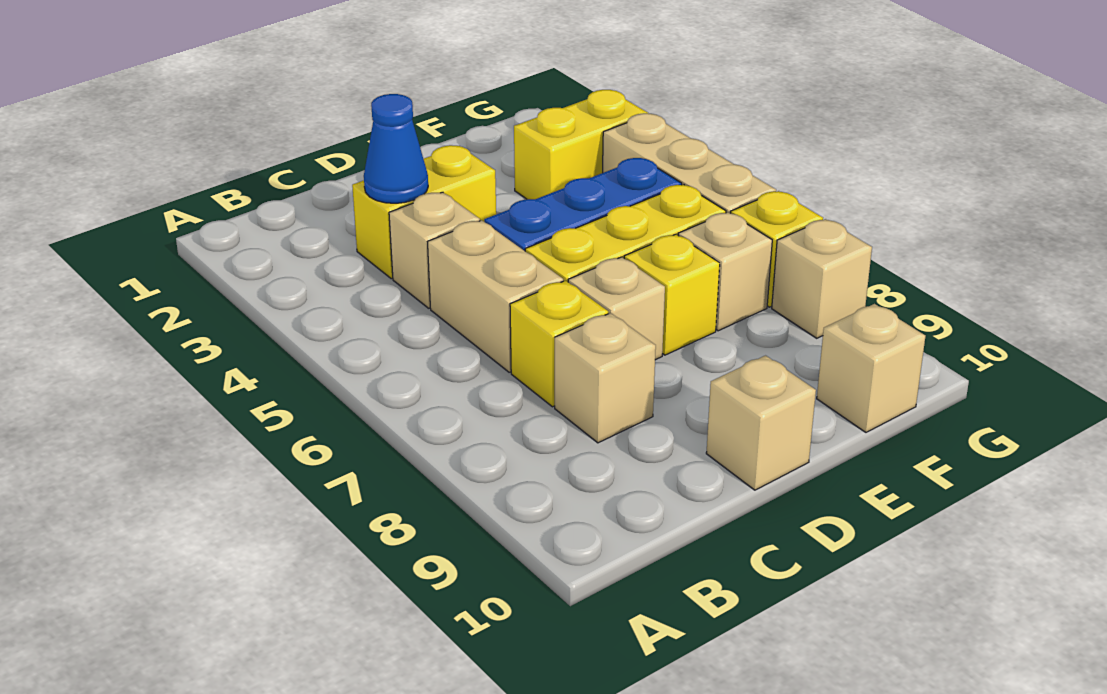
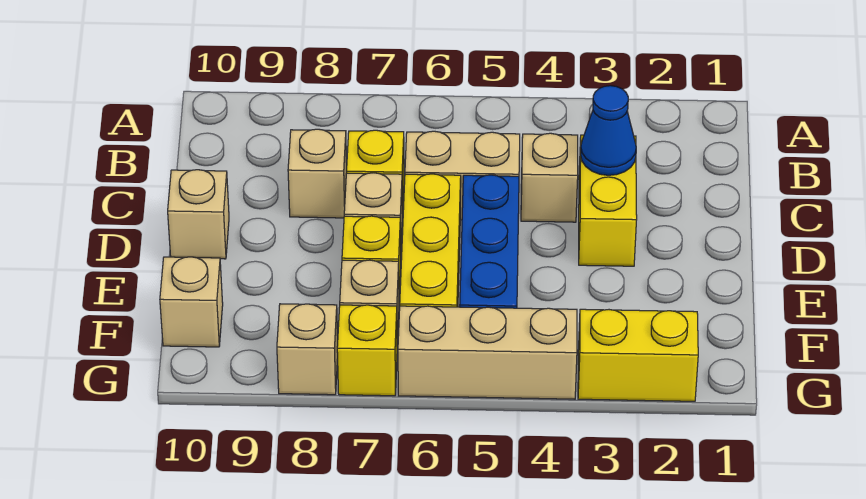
yellow brick F3:G3 level 1 -> yellow brick G2:G3 level 1

